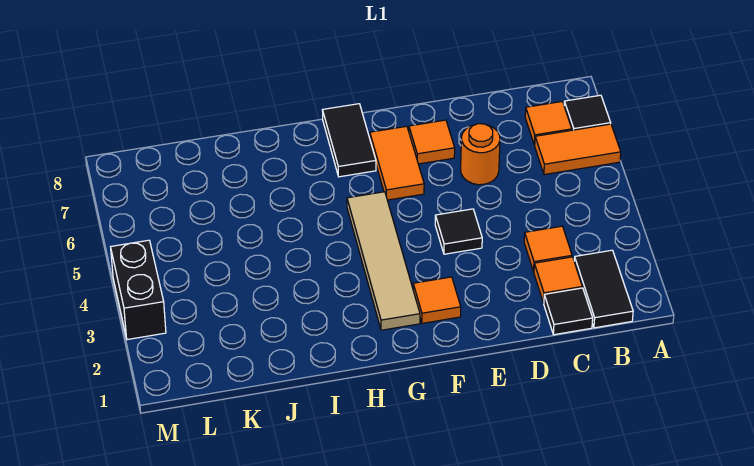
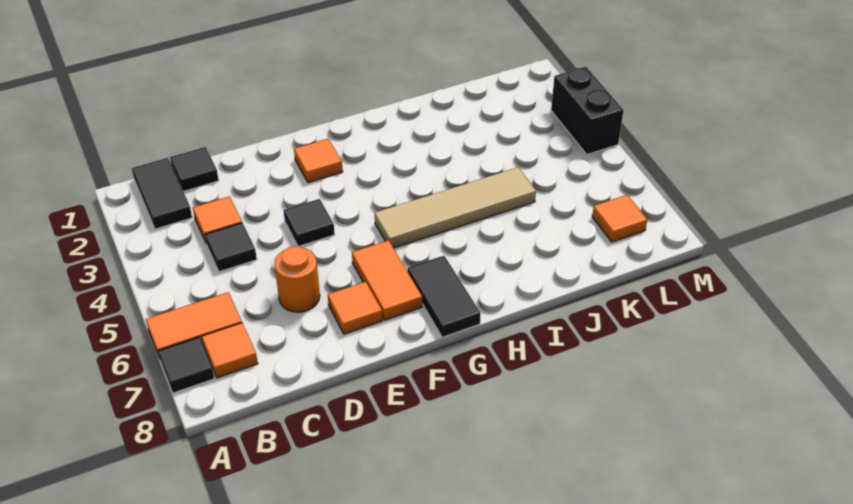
orange tile C2 level 1 -> orange tile L7 level 1
none -> black tile C4 level 1
tan tile G2:G5 level 1 -> tan tile G5:J5 level 1

